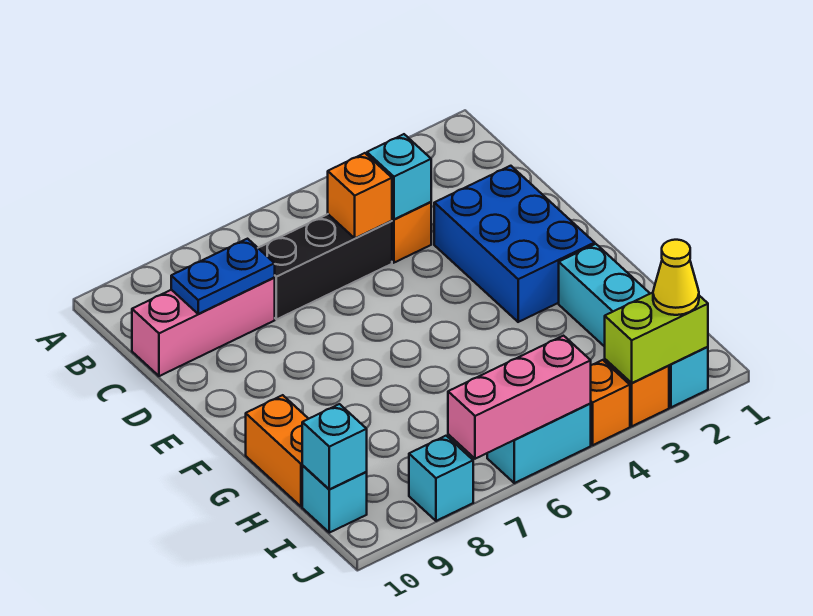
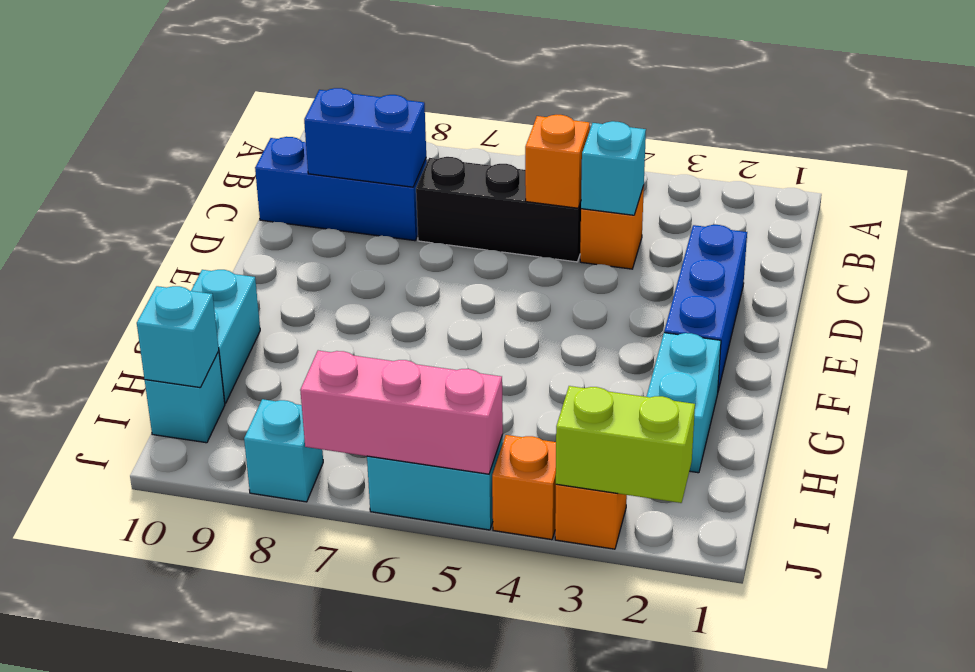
pink brick C8:C10 level 1 -> blue brick C8:C10 level 1
blue plate C8:C9 level 2 -> blue brick C8:C9 level 2
blue brick D2:F3 level 1 -> blue brick D2:F2 level 1
cyan brick G2:J2 level 1 -> cyan brick G2:H2 level 1
orange brick G10:H10 level 1 -> cyan brick G10:H10 level 1
yellow cone J2 level 3 -> none

